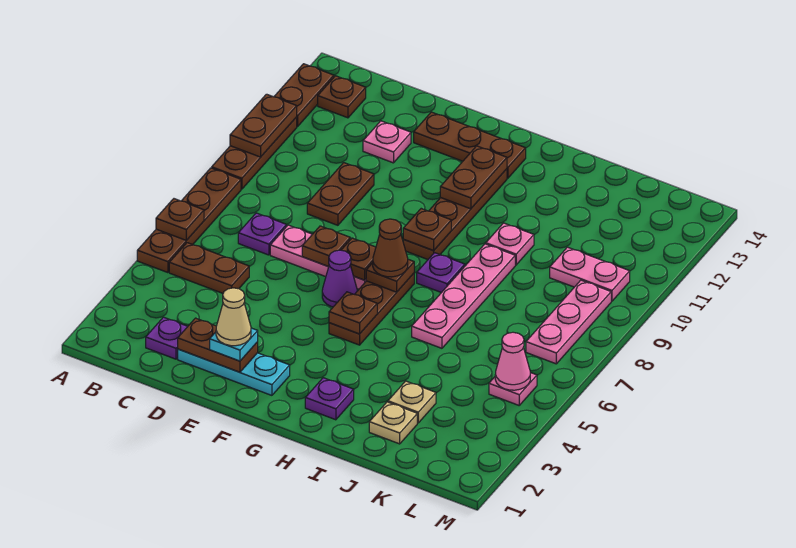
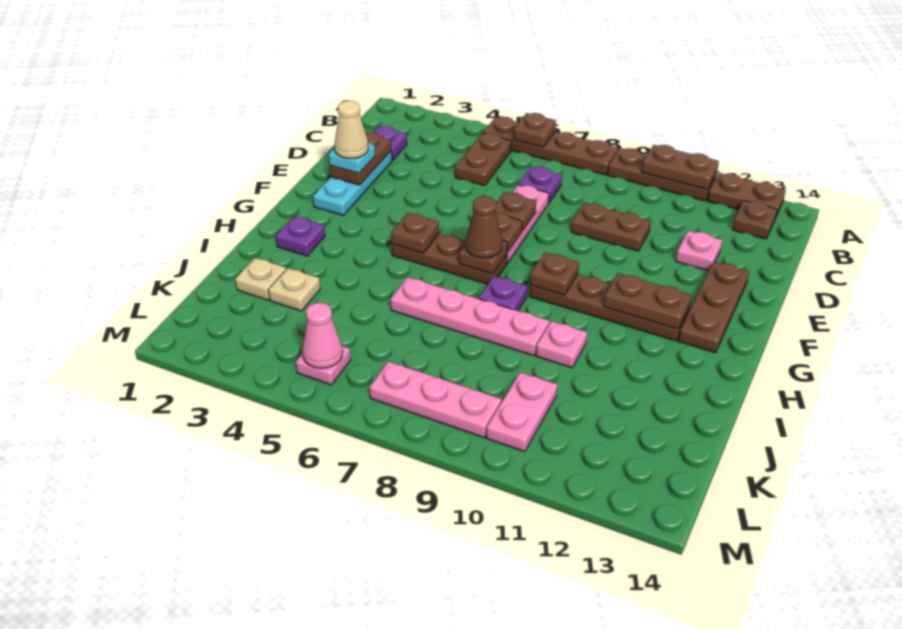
purple cone F6 level 1 -> none

